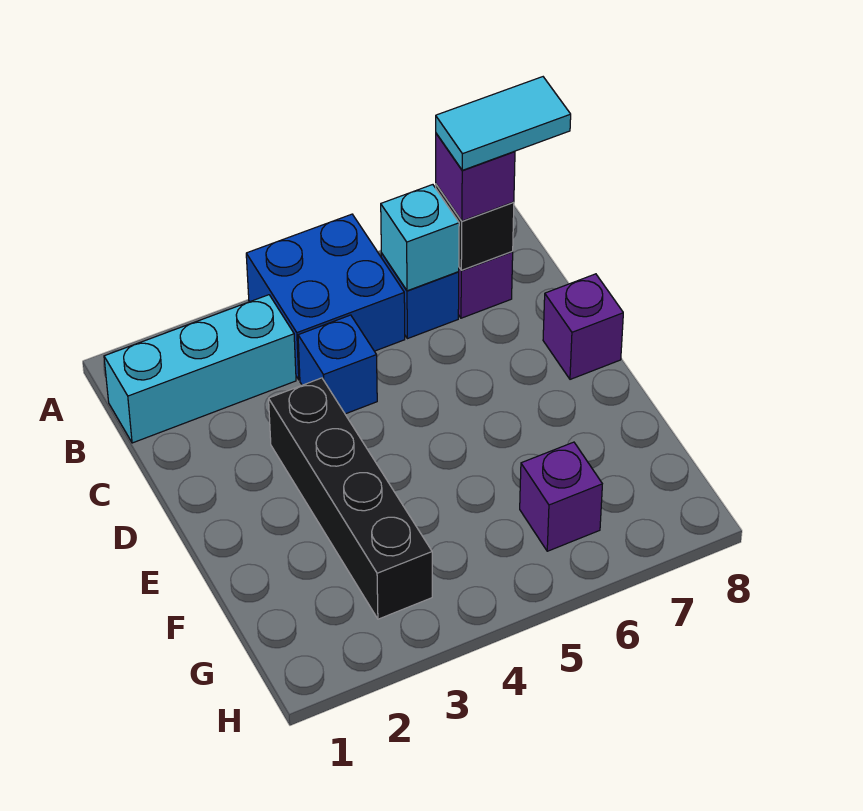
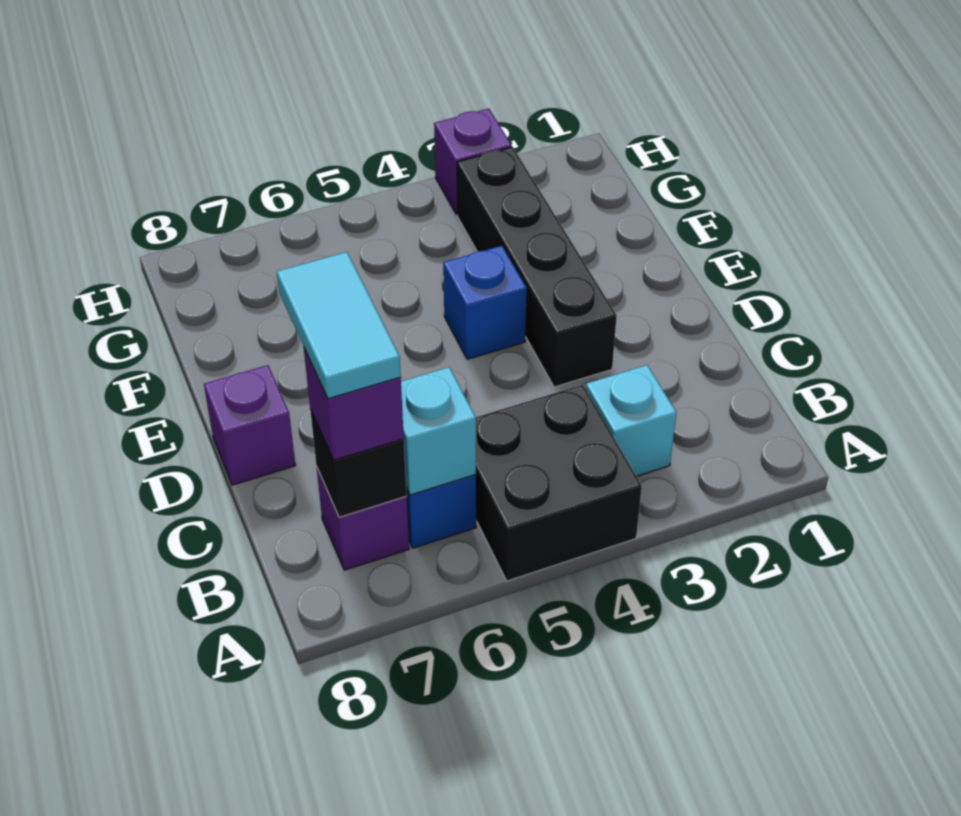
blue brick A4:B5 level 1 -> black brick A4:B5 level 1
cyan brick B1:B3 level 1 -> cyan brick B3 level 1
cyan tile B7:B8 level 4 -> cyan tile B7:C7 level 4
blue brick C4 level 1 -> blue brick E4 level 1
purple brick G6 level 1 -> purple brick H3 level 1

